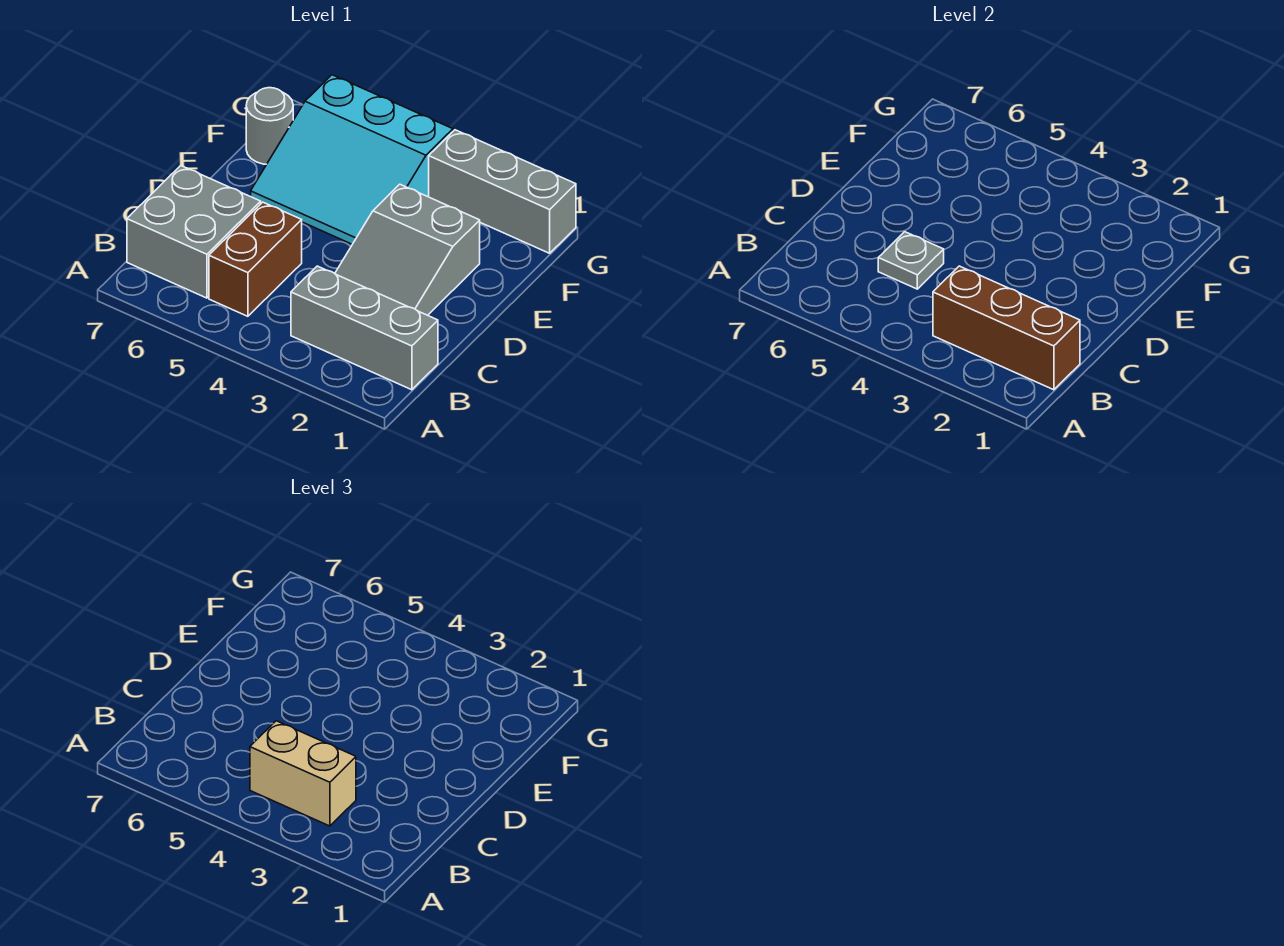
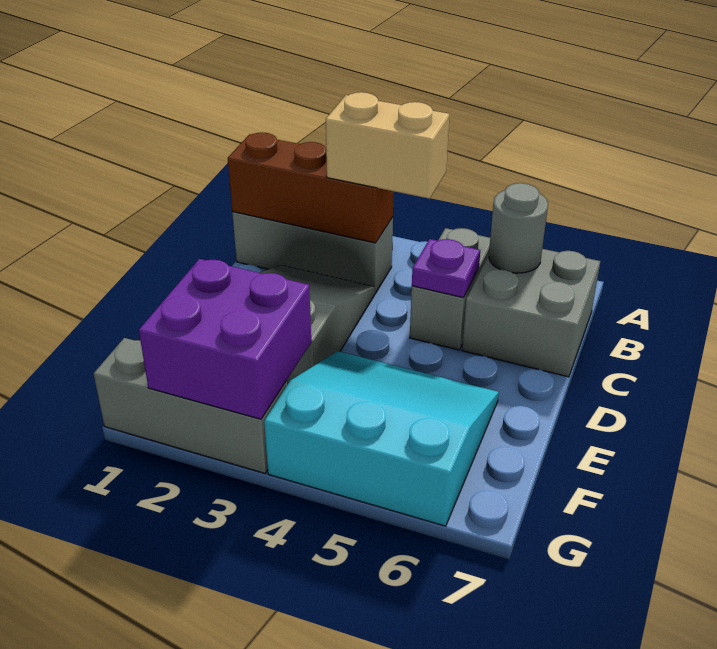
brown brick B5:C5 level 1 -> grey brick B5:C5 level 1
grey plate C5 level 2 -> purple plate C5 level 2
none -> purple brick F2:G3 level 2
grey round brick F7 level 1 -> grey round brick B6 level 2

